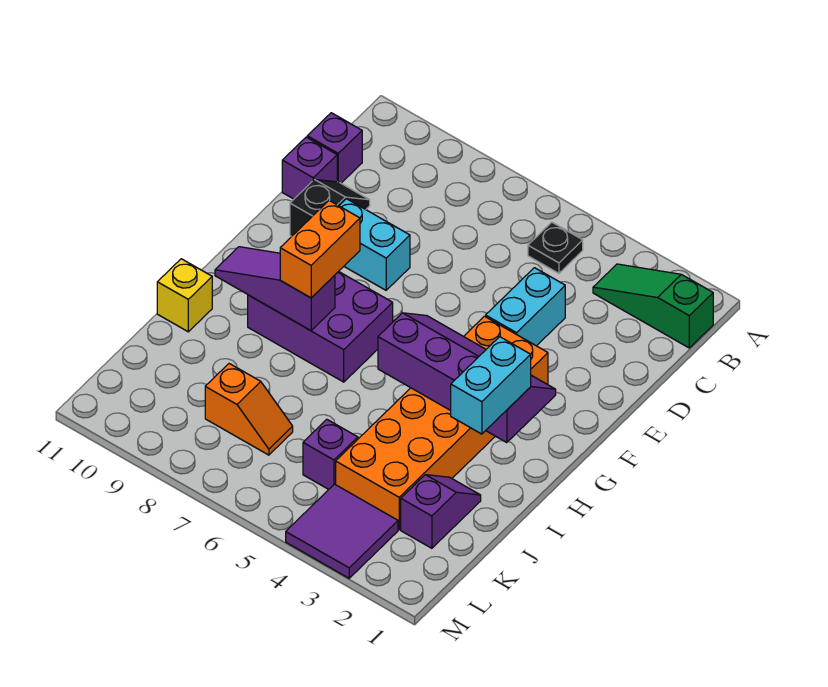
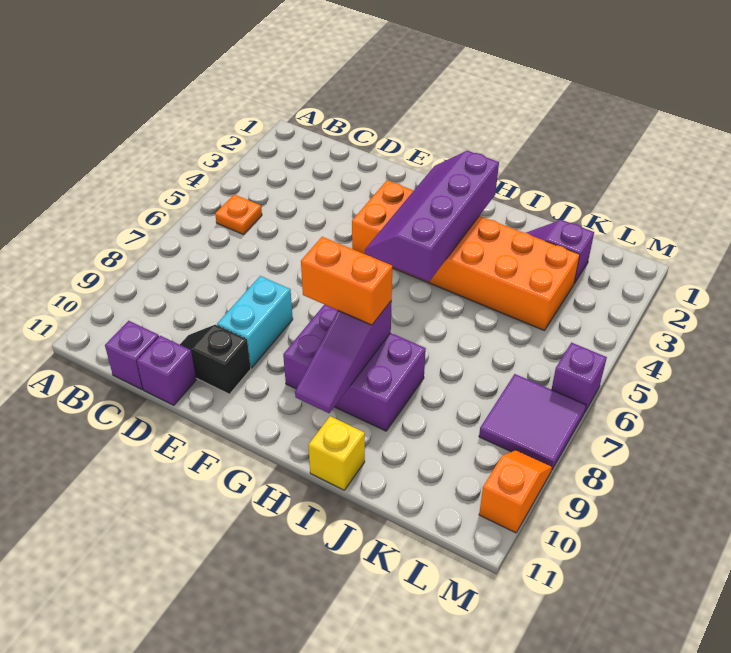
green slope B1:B3 level 1 top 1 -> none
black plate B5 level 1 -> orange plate B5 level 1
cyan brick D4:E4 level 1 -> none
purple brick G7:H9 level 1 -> purple brick G8:I9 level 1
cyan brick H2:I2 level 3 -> none
purple brick K5 level 1 -> purple brick M6 level 1
orange slope K7:K8 level 1 top 8 -> orange slope M9:M10 level 1 top 10
purple tile L3:M4 level 1 -> purple tile L7:M8 level 1

